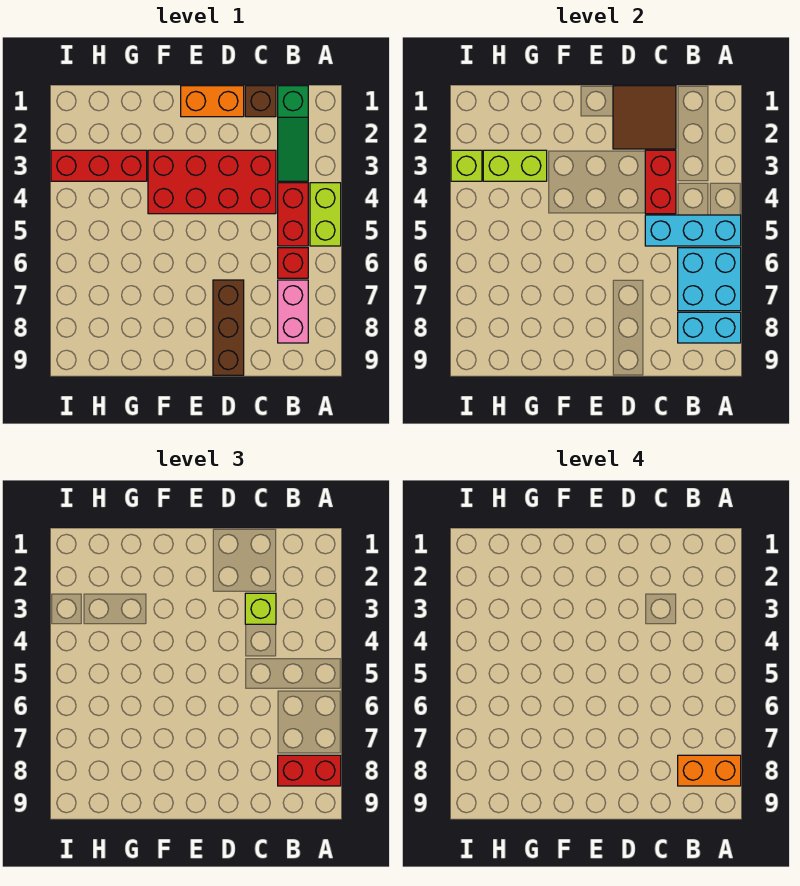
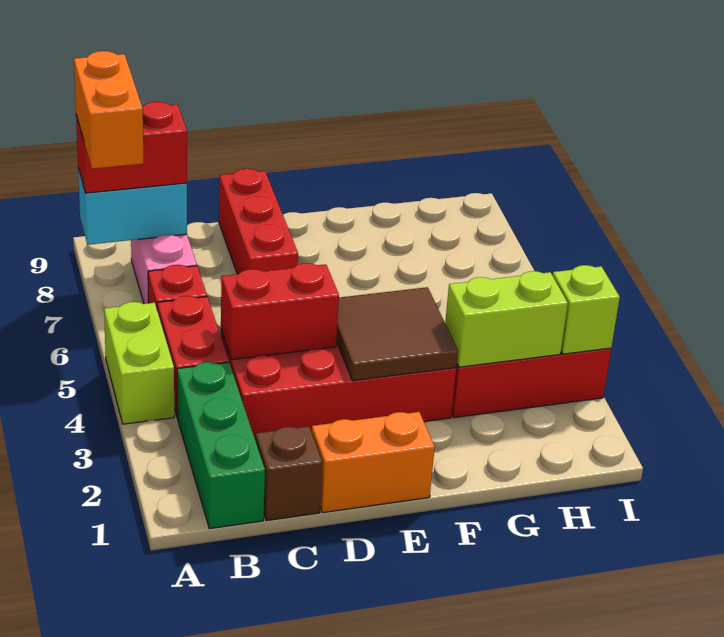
cyan brick A5:C5 level 2 -> none
cyan brick A6:B7 level 2 -> none
orange brick A8:B8 level 4 -> orange brick A7:A8 level 4
green slope B1:B3 level 1 top 1 -> green brick B1:B3 level 1
brown tile C1:D2 level 2 -> brown tile E3:F4 level 2
red brick C3:C4 level 2 -> red brick C4:D4 level 2
lime brick C3 level 3 -> none
brown brick D7:D9 level 1 -> red brick D7:D9 level 1

